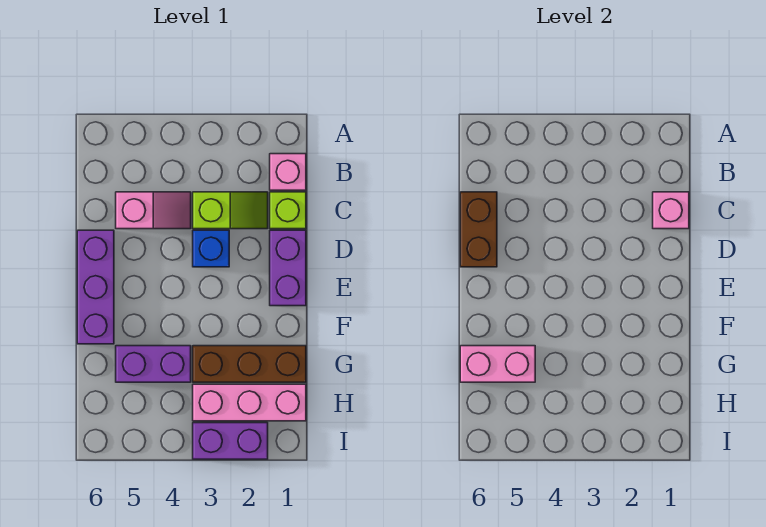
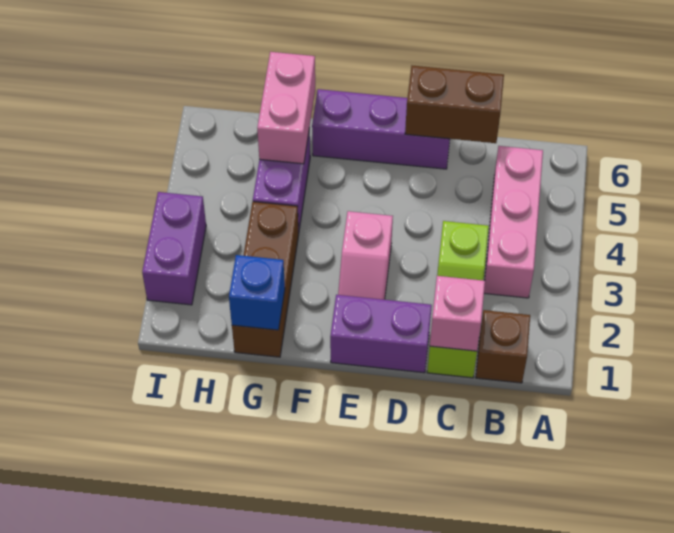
pink brick B1 level 1 -> brown brick B1 level 1
pink slope C4:C5 level 1 top 5 -> pink slope E2:E3 level 1 top 3
blue brick D3 level 1 -> blue brick G1 level 2
pink brick H1:H3 level 1 -> pink brick B3:B5 level 1

